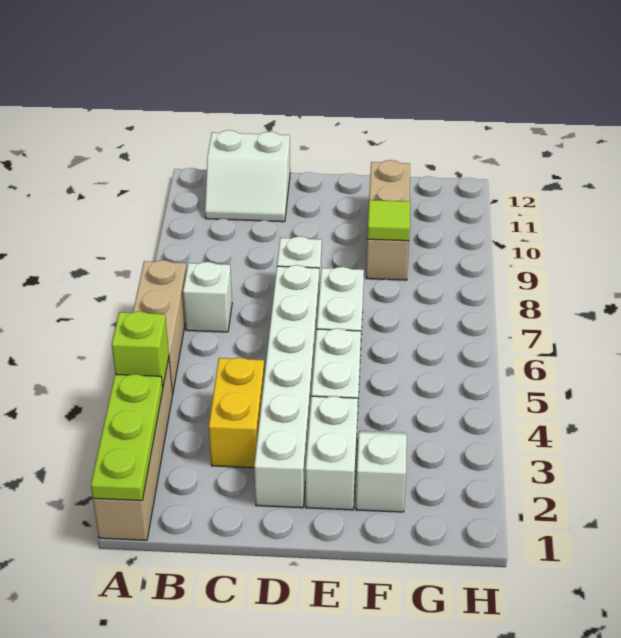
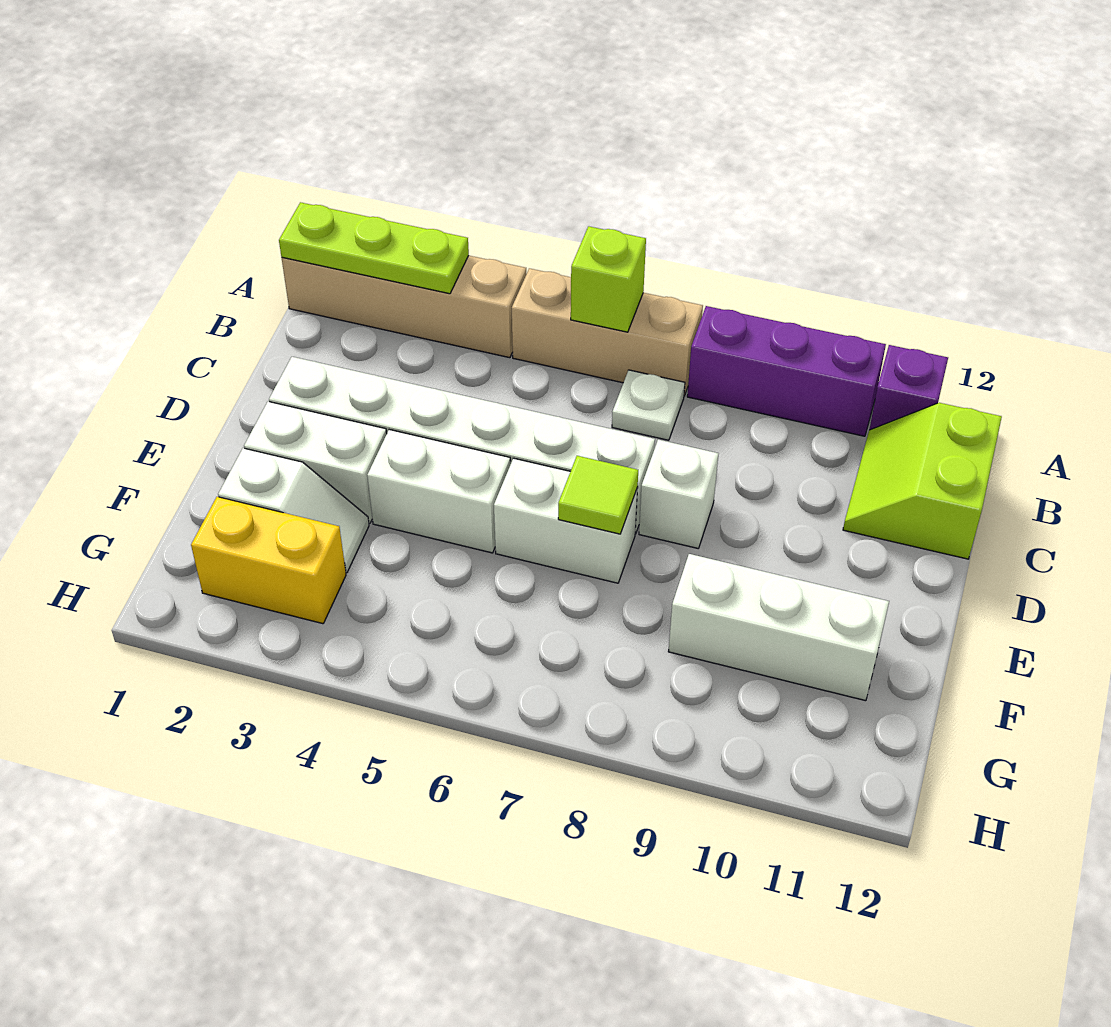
lime brick A4 level 2 -> lime brick A6 level 2
none -> purple brick A8:A10 level 1
none -> purple brick A11 level 1
white brick B7 level 1 -> white plate B7 level 1
white slope B11:C12 level 1 top 12 -> lime slope B11:C12 level 1 top 12
yellow brick C3:C4 level 1 -> yellow brick G2:G3 level 1
tan brick F9:F11 level 1 -> white brick F9:F11 level 1
lime tile F9 level 2 -> lime tile E7 level 2

